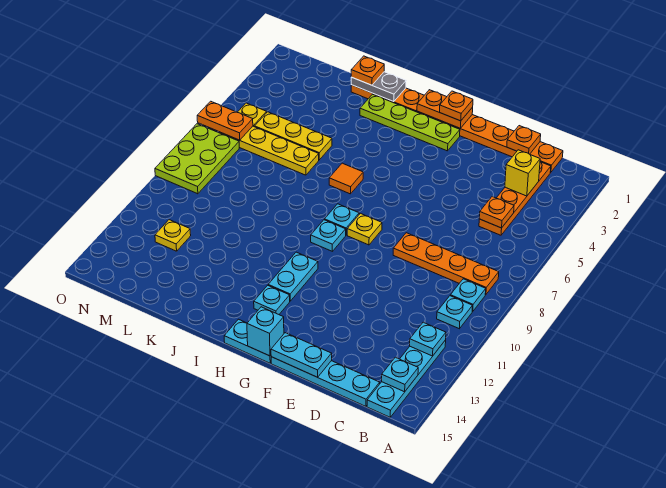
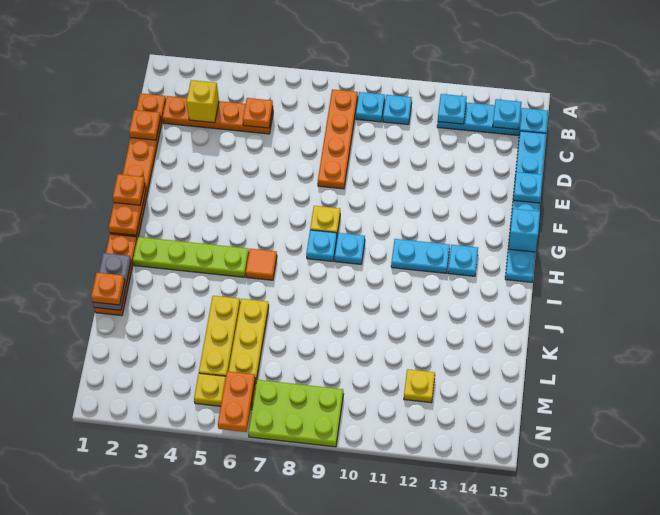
cyan plate E15:F15 level 2 -> cyan plate E15 level 2
lime plate G2:J2 level 1 -> lime plate I2:I5 level 1

